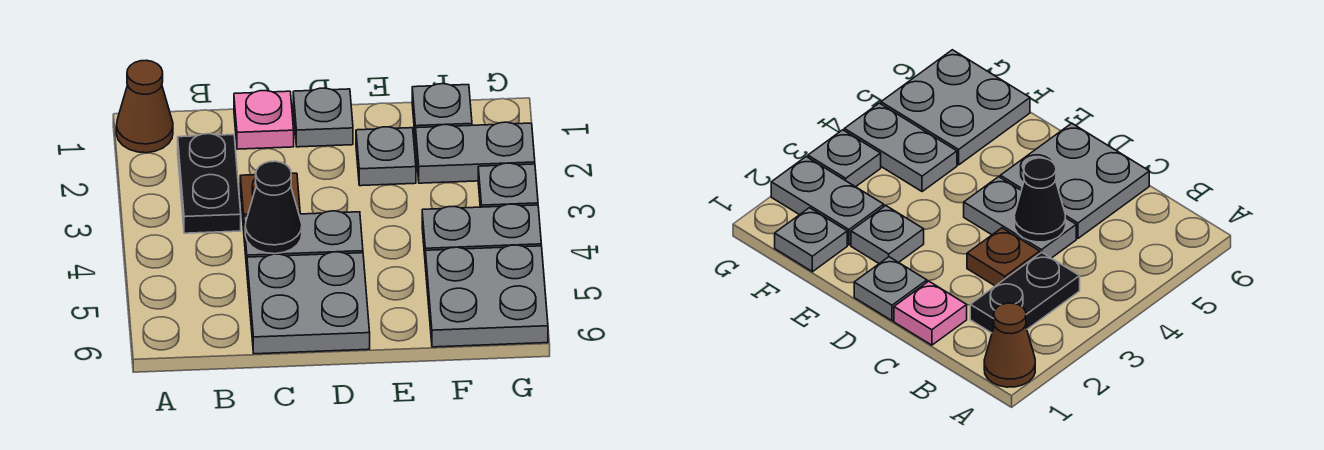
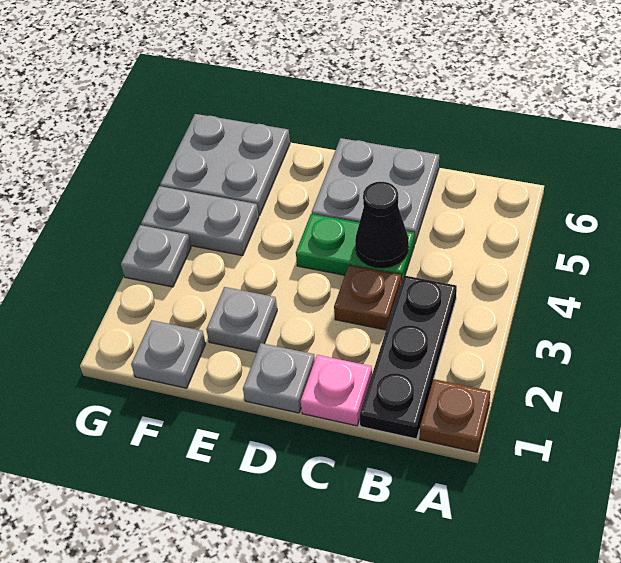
brown cone A1 level 1 -> brown plate A1 level 1
black plate B2:B3 level 1 -> black plate B1:B3 level 1
grey plate C4:D4 level 1 -> green plate C4:D4 level 1
grey plate F2:G2 level 1 -> none

